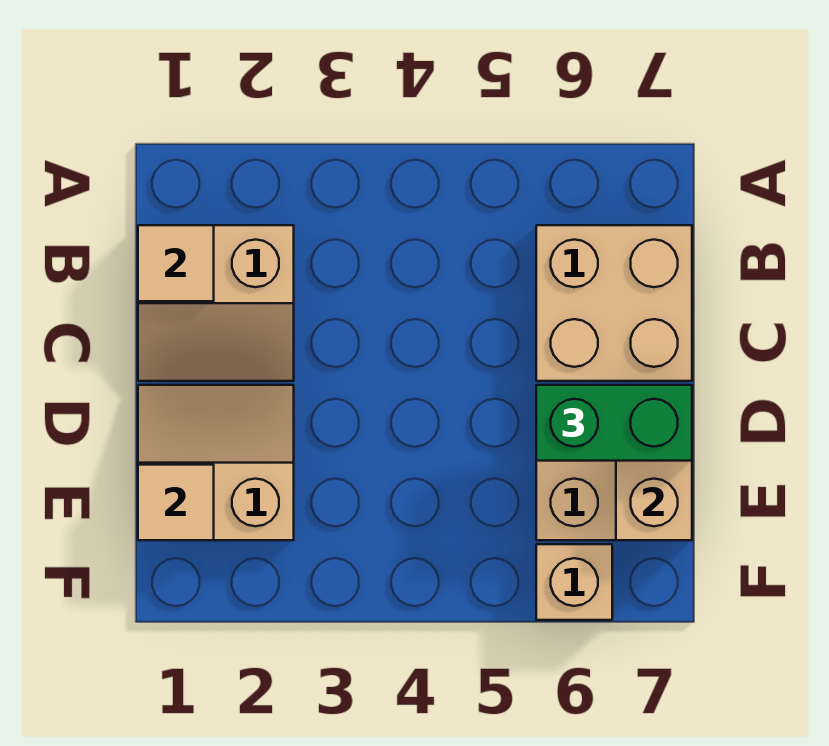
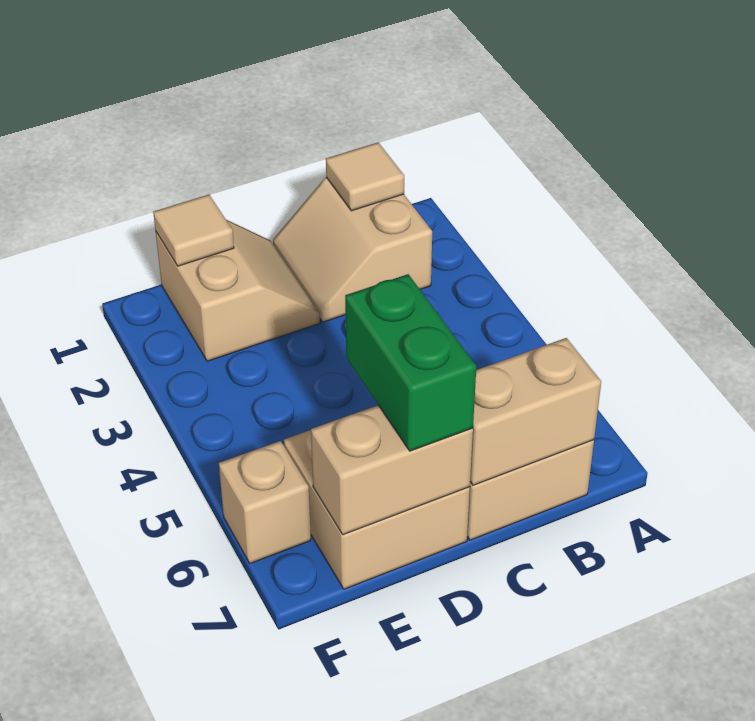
none -> tan brick B7:C7 level 2

